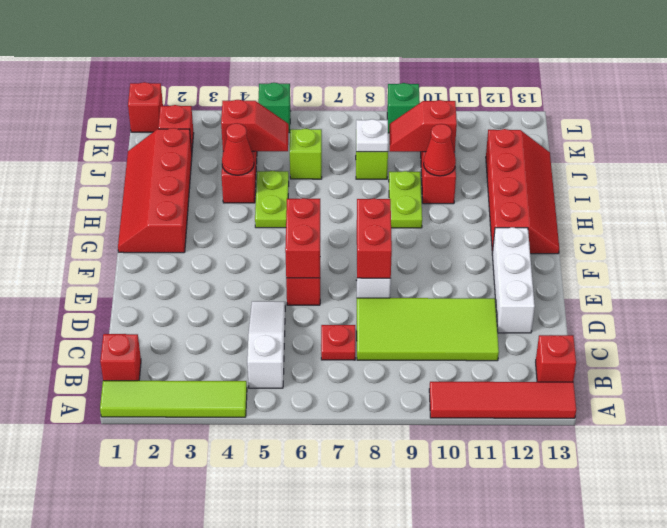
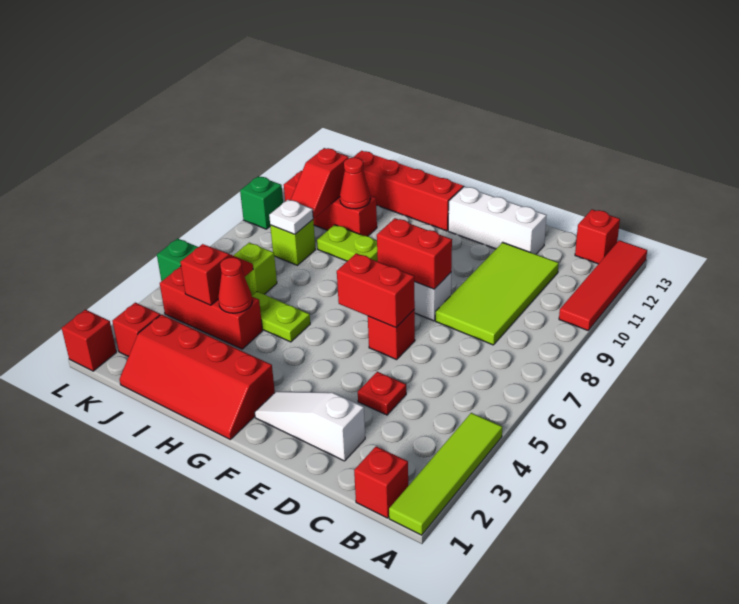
white slope B5:D5 level 1 top B -> white slope D2:F2 level 1 top D
red plate C7 level 1 -> red plate D4 level 1

